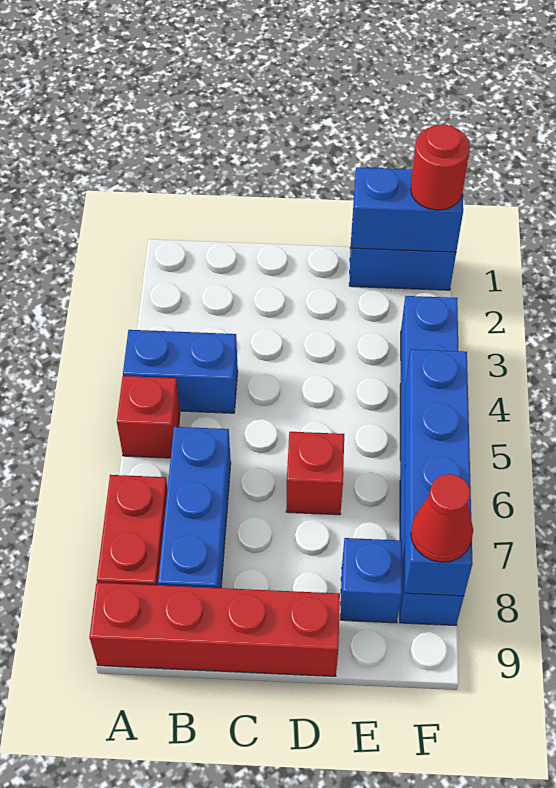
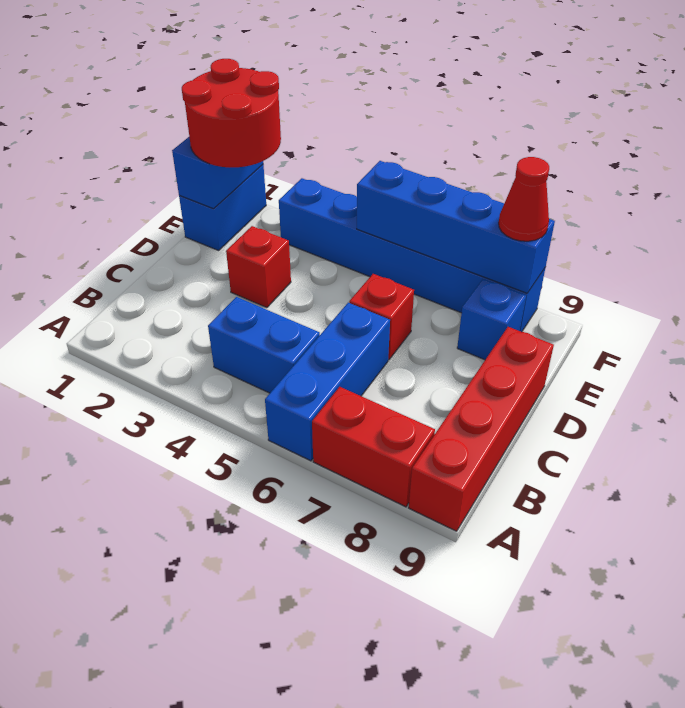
blue brick A4:B4 level 1 -> blue brick B4:B5 level 1
red brick A5 level 1 -> red brick D3 level 1
blue brick B6:B8 level 1 -> blue brick A6:C6 level 1
red round brick F1 level 3 -> red round brick E1:F2 level 3

